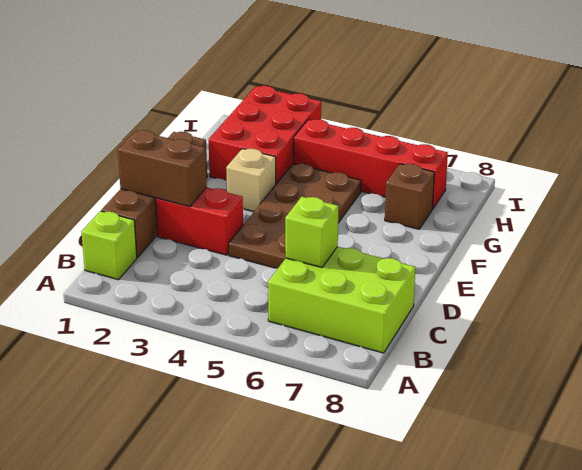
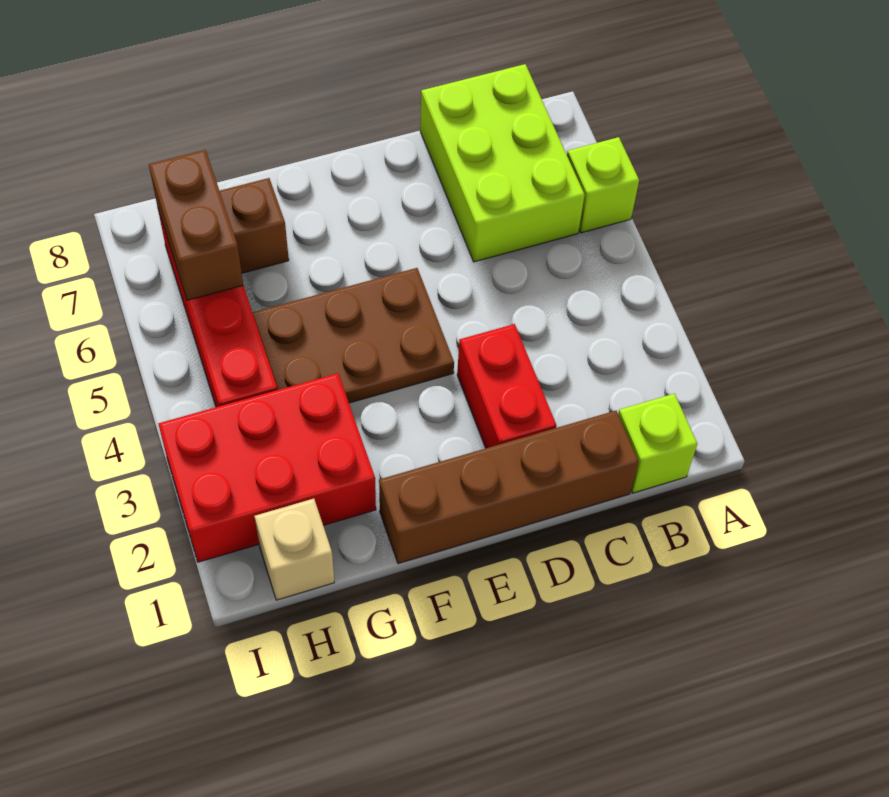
lime brick C6 level 2 -> lime brick A6 level 1
brown brick D1:D2 level 2 -> brown brick H6:H7 level 2
brown plate D4:G5 level 1 -> brown plate E4:G5 level 1
tan brick F3 level 1 -> tan brick H1 level 1

